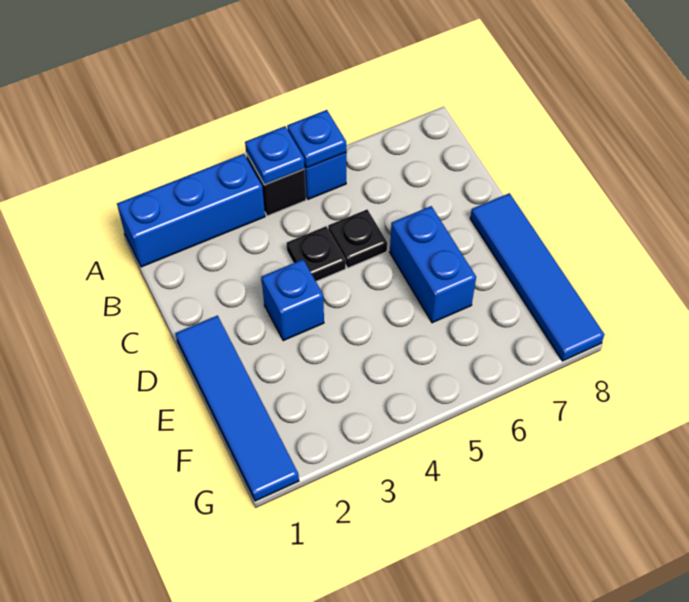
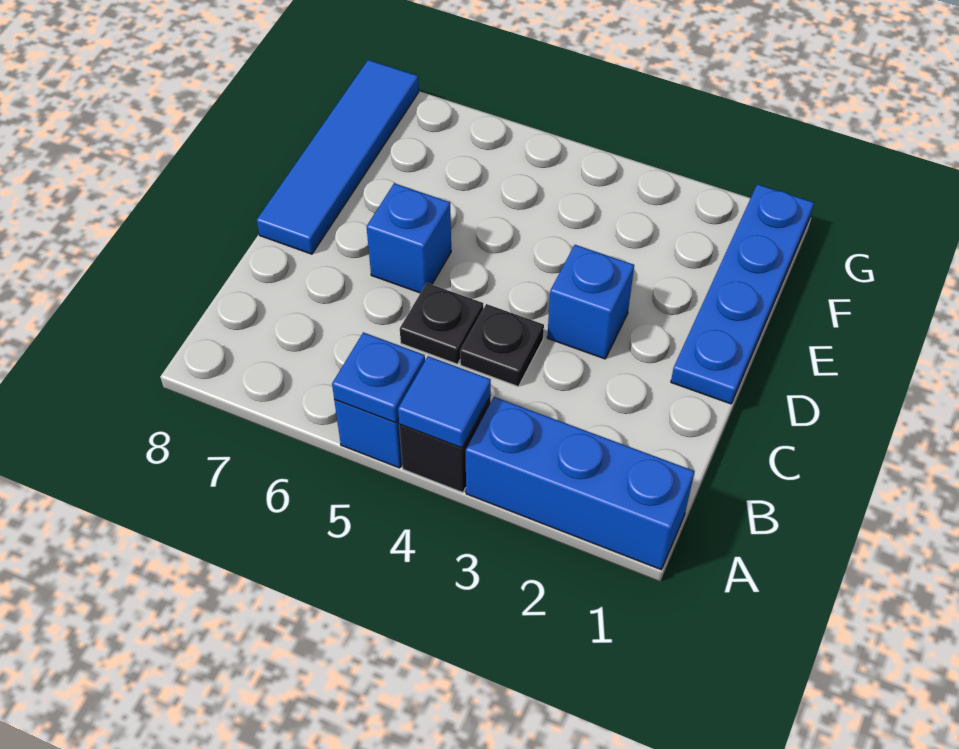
blue plate A4 level 2 -> blue tile A4 level 2
blue tile D1:G1 level 1 -> blue plate D1:G1 level 1
blue brick D6:E6 level 1 -> blue brick D6 level 1

